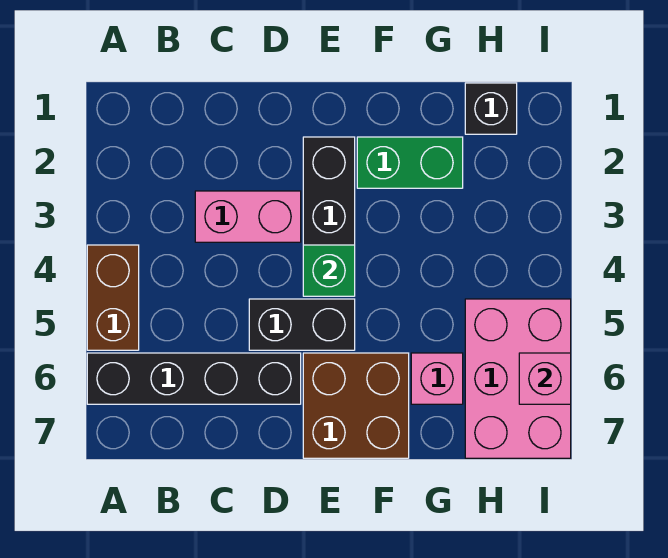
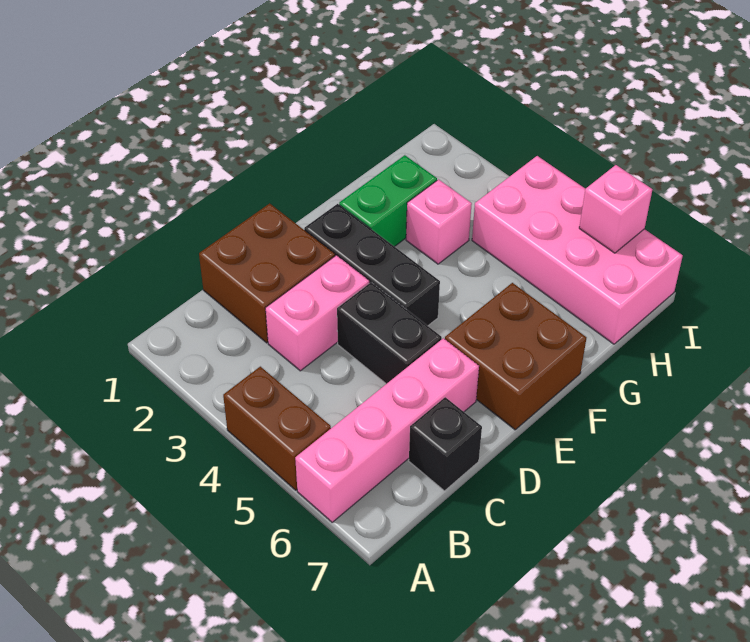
black brick A6:D6 level 1 -> pink brick A6:D6 level 1
none -> brown brick C1:D2 level 1
black brick D5:E5 level 1 -> black brick D4:D5 level 1
green brick E4 level 2 -> none
pink brick G6 level 1 -> pink brick G3 level 1
black brick H1 level 1 -> black brick C7 level 1
pink brick H5:I7 level 1 -> pink brick H4:I7 level 1

